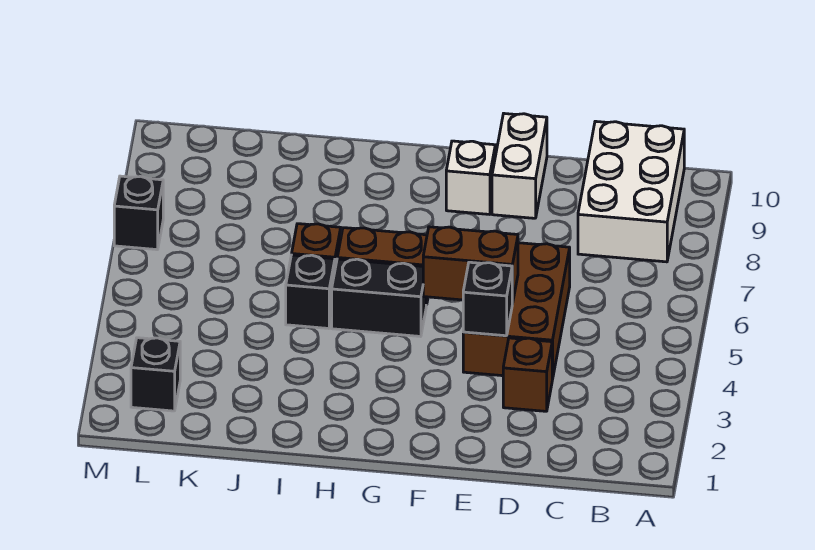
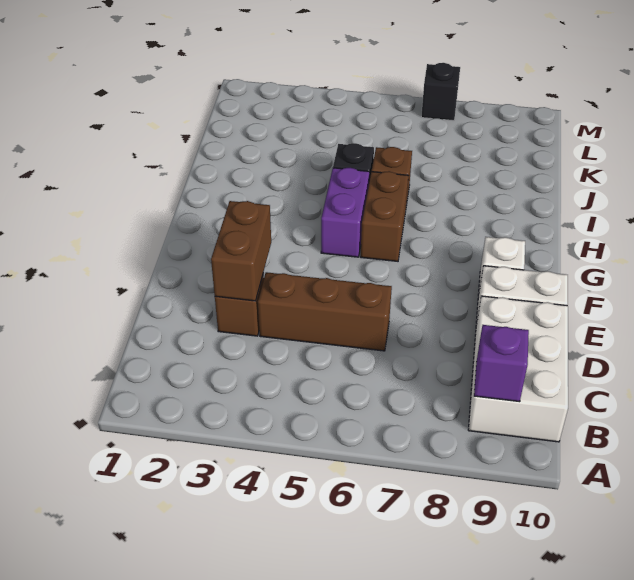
white brick B8:C10 level 1 -> white brick B9:D10 level 1
none -> purple brick B9 level 2
brown brick D4:E6 level 1 -> brown brick D4:D6 level 1
black brick E4 level 2 -> none
brown brick E5:F5 level 2 -> brown brick D3:E3 level 2
black brick G5:H5 level 1 -> purple brick G5:H5 level 1
black brick L2 level 1 -> none

